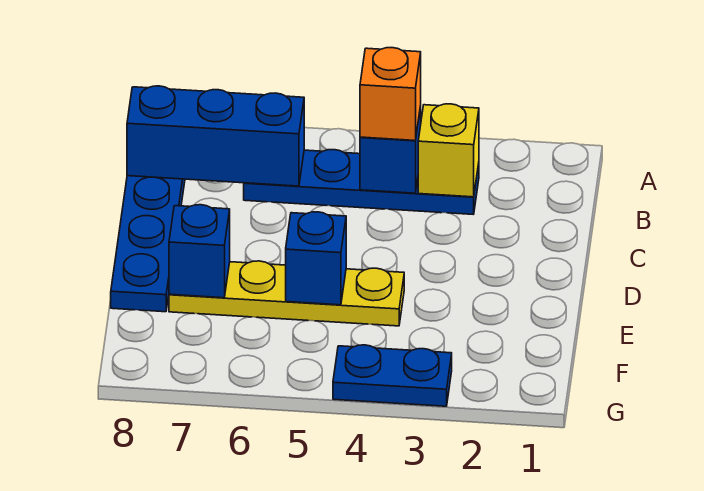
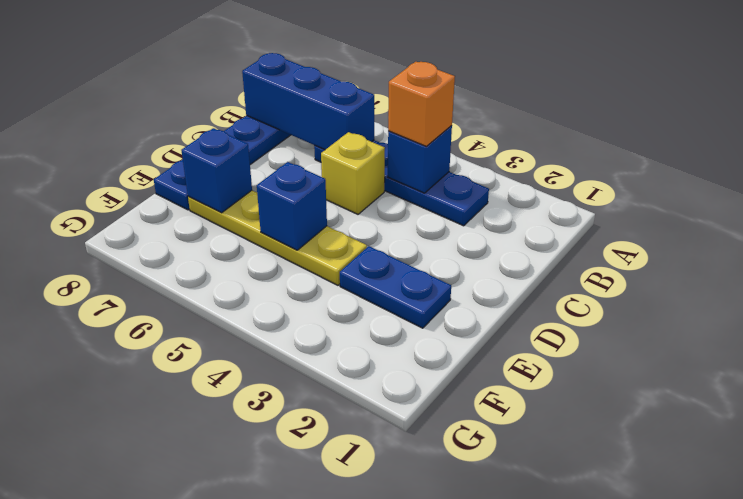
yellow brick B3 level 2 -> yellow brick C5 level 1
blue plate G3:G4 level 1 -> blue plate E2:E3 level 1

